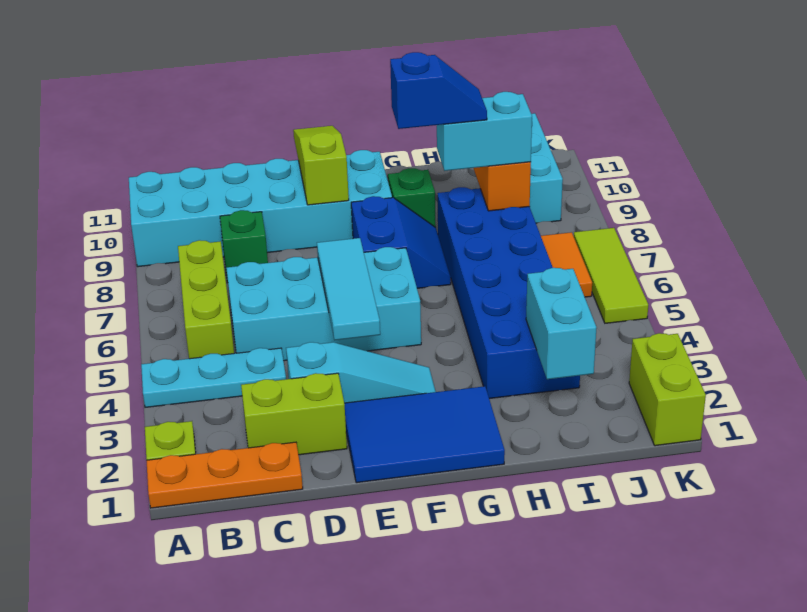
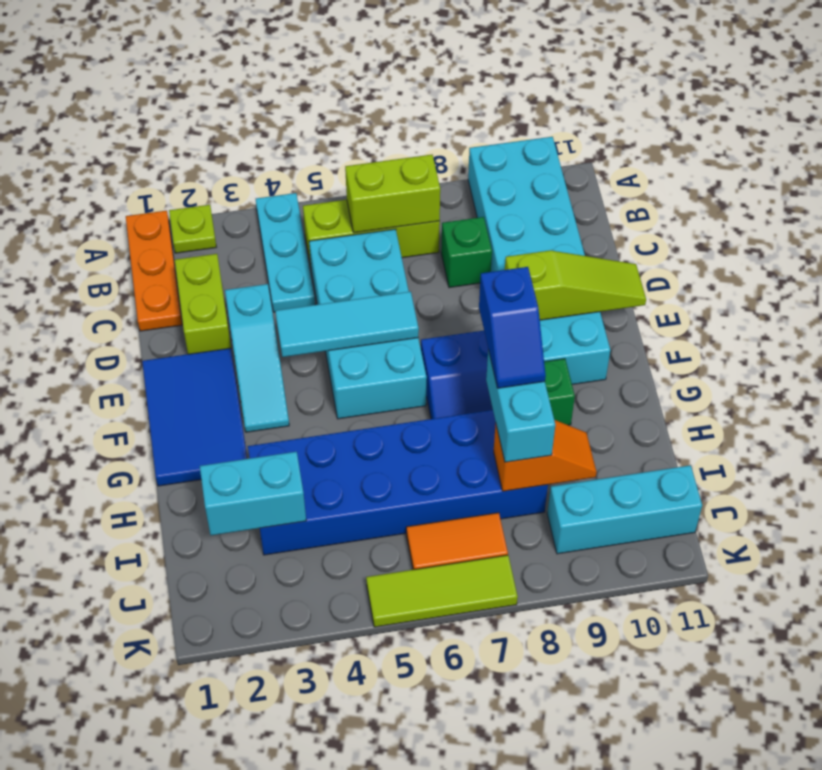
lime brick K1:K2 level 1 -> lime brick B6:B7 level 2

